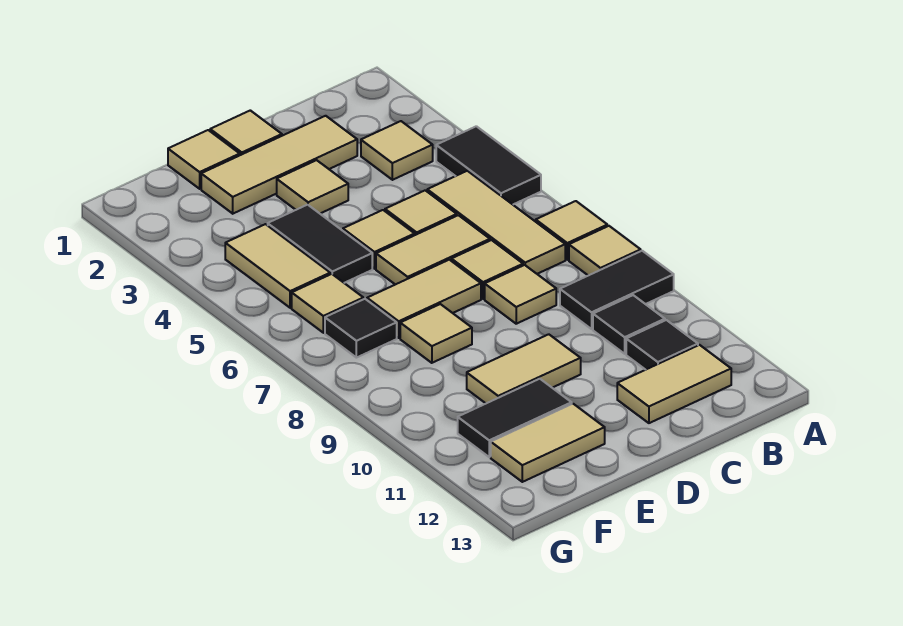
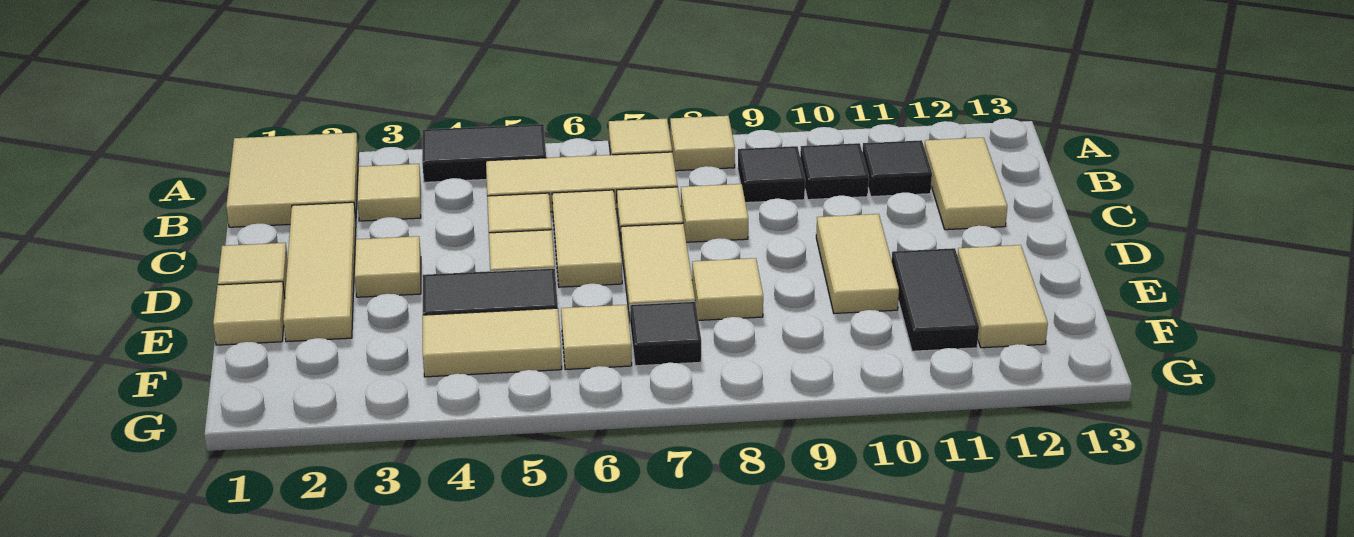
none -> tan tile A1:B2 level 1
black tile A9:B9 level 1 -> black tile B9 level 1

